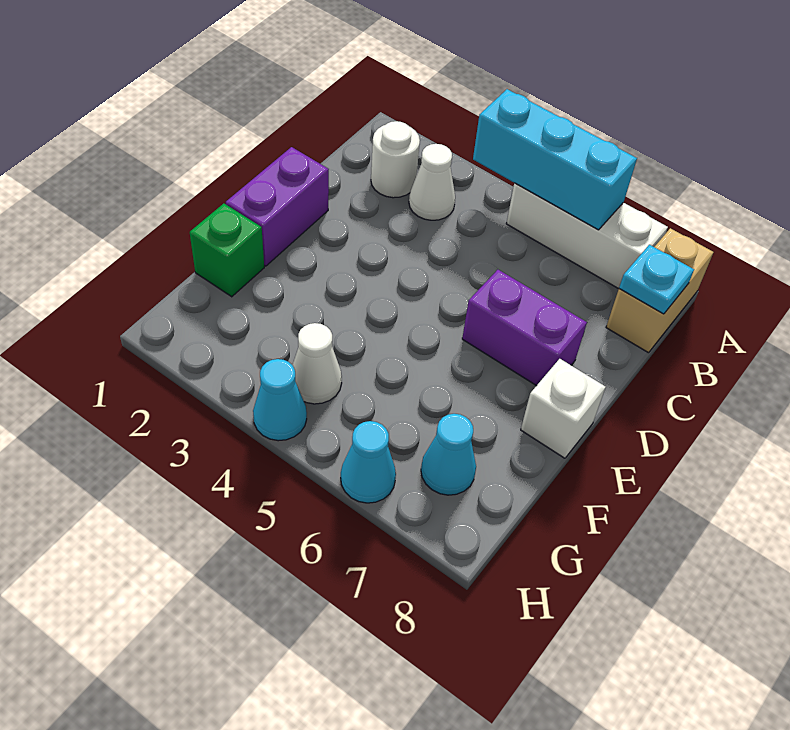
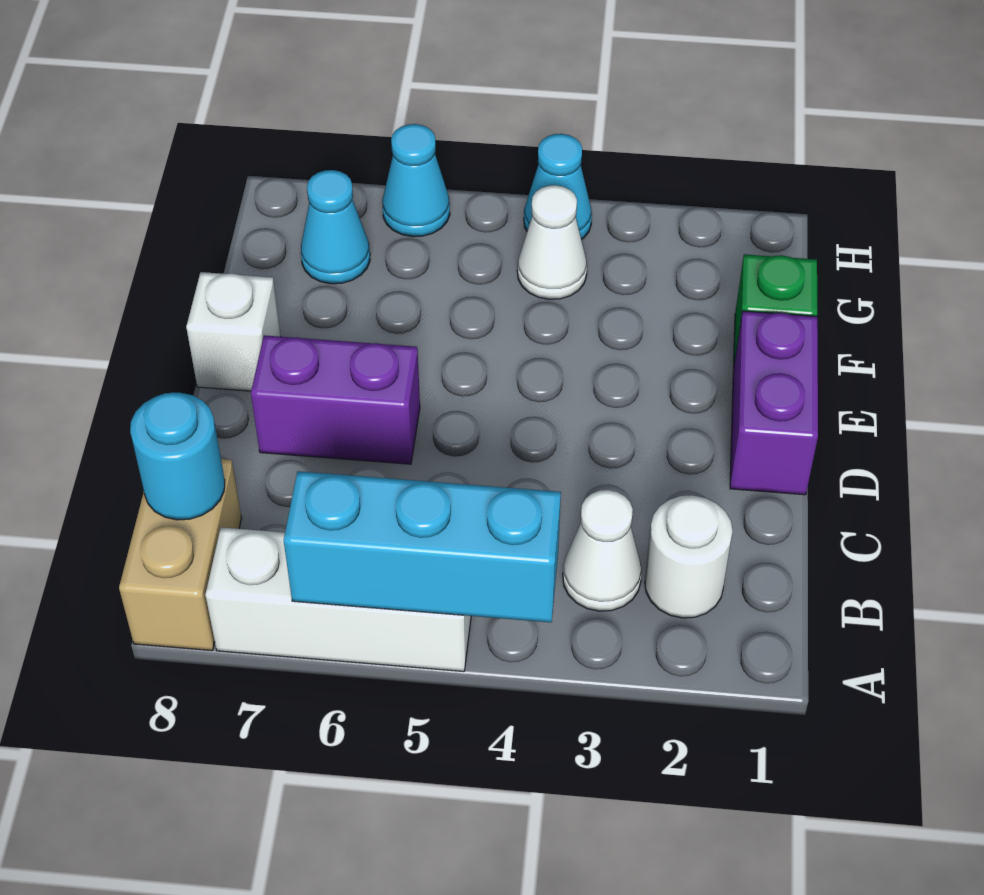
cyan plate B8 level 2 -> cyan round brick B8 level 2

